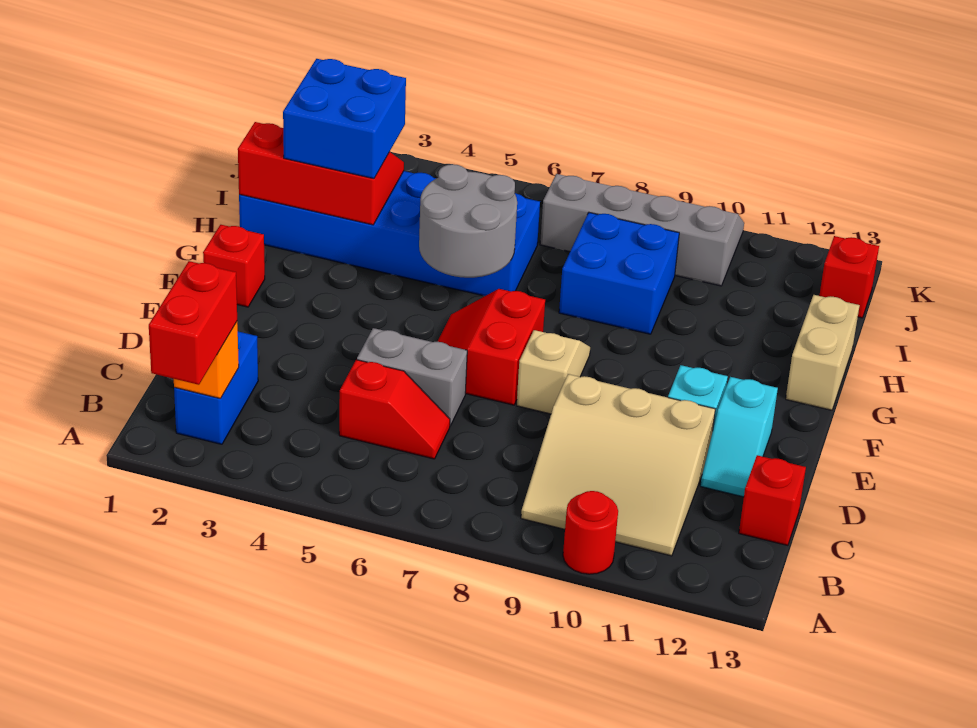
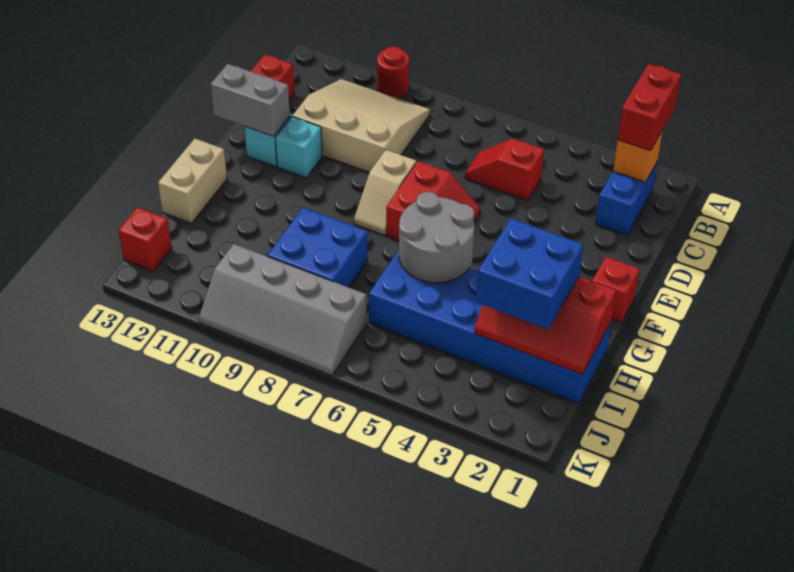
grey brick D5:D6 level 1 -> grey brick E12:E13 level 2

